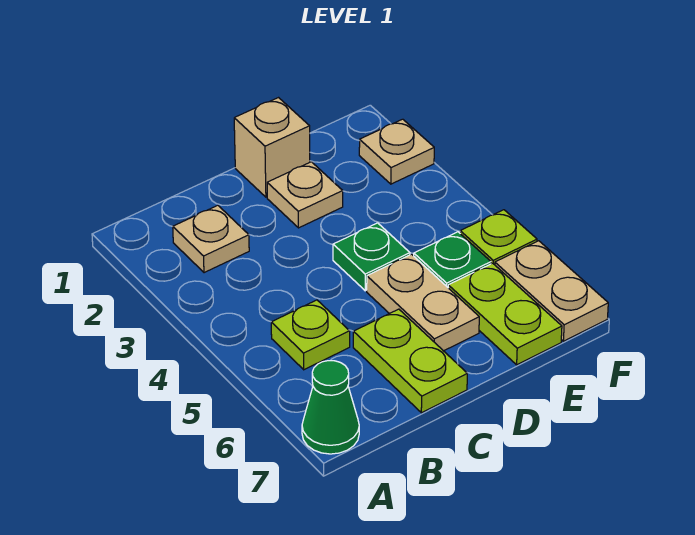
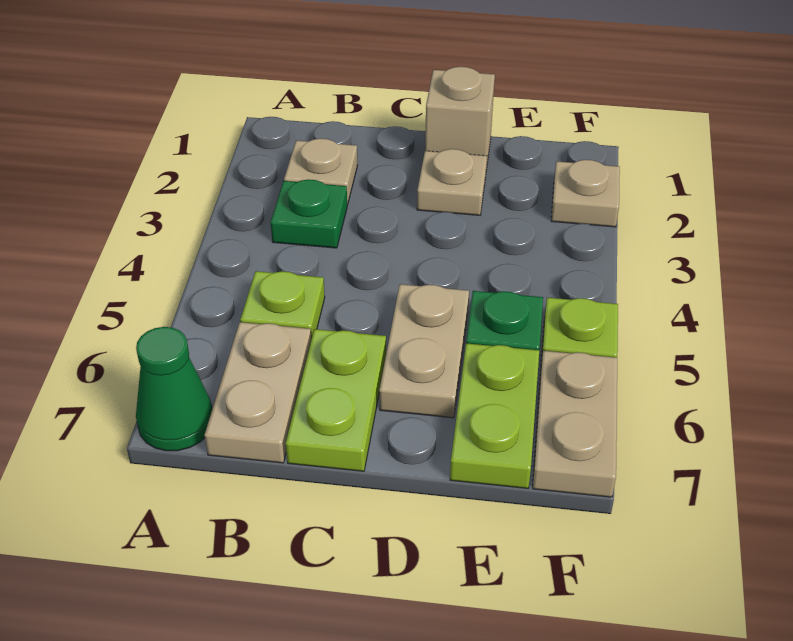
none -> tan plate B6:B7 level 1
green plate D4 level 1 -> green plate B3 level 1

